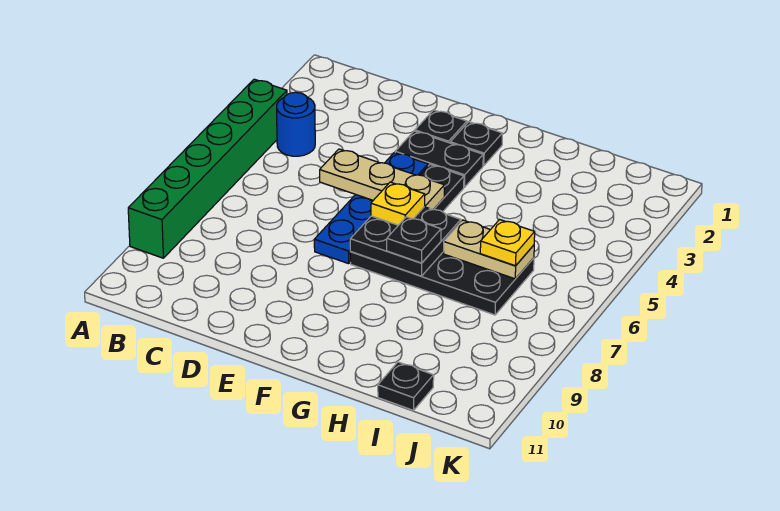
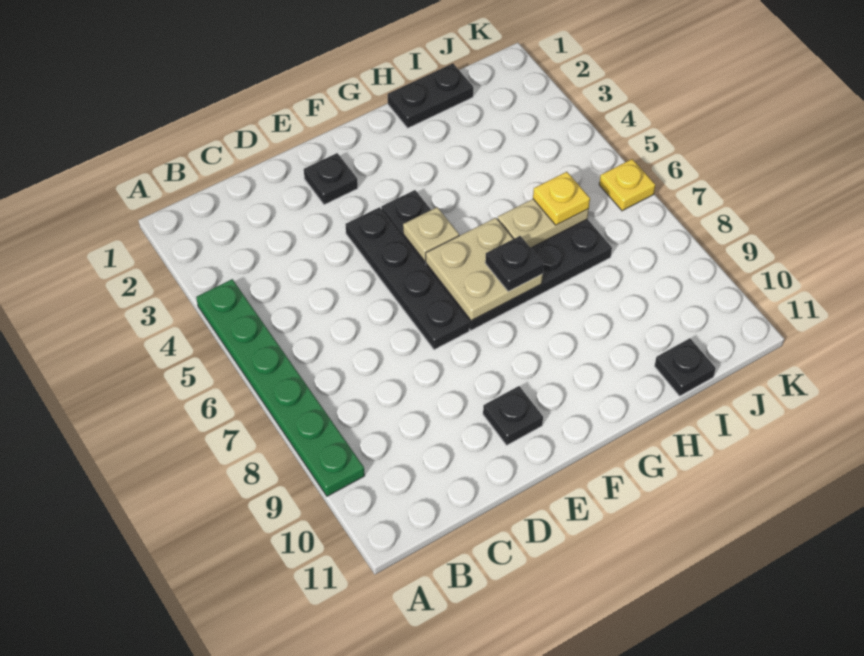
green brick A4:A9 level 1 -> green plate A4:A9 level 1
blue round brick B4 level 1 -> none
tan plate D5:F5 level 2 -> tan plate F5 level 2
black plate E3:F3 level 1 -> black plate H1:I1 level 1
blue plate E4:E7 level 1 -> black plate E4:E7 level 1
black plate F2 level 1 -> black plate E10 level 1
black plate F6:G7 level 2 -> tan plate F6:G7 level 2
yellow plate F6 level 3 -> yellow plate K6 level 1

